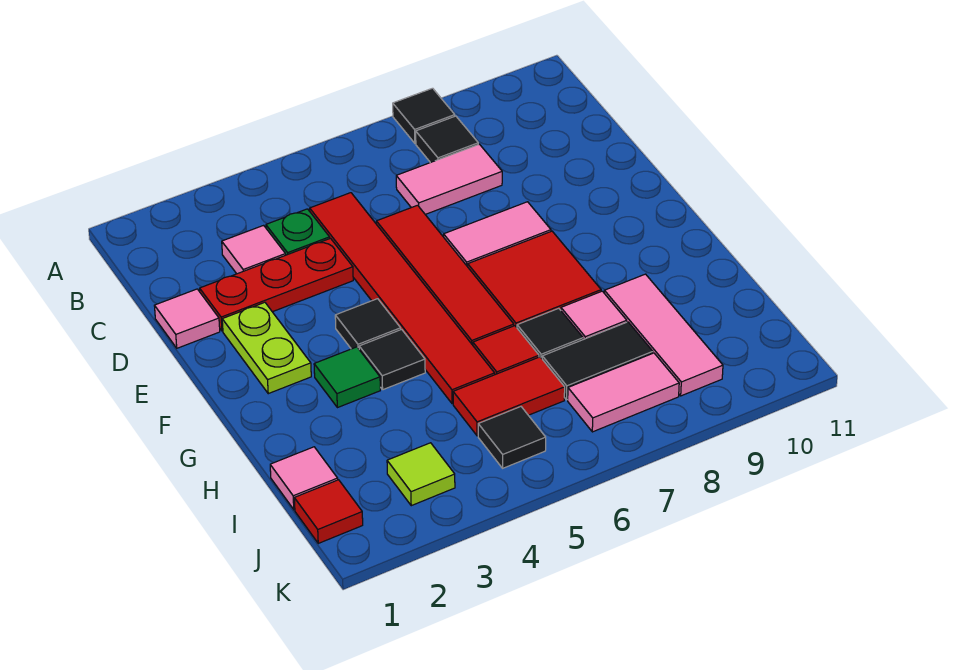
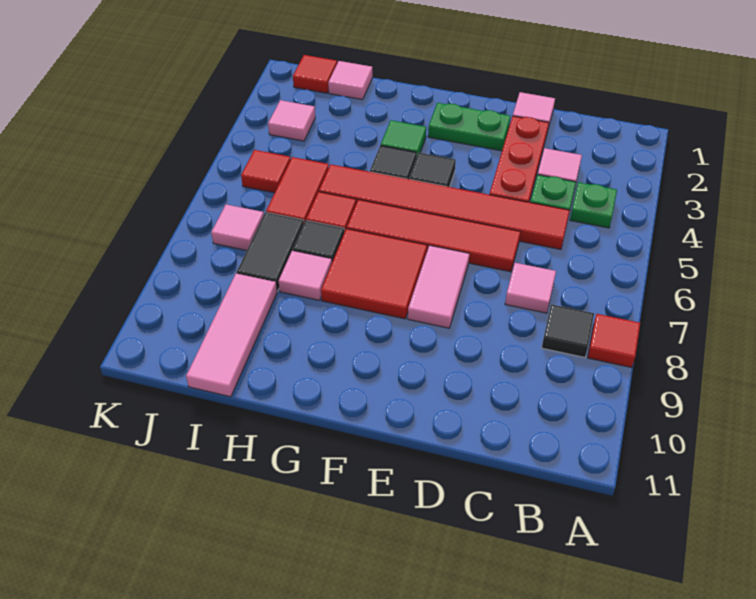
black tile A8 level 1 -> red tile A8 level 1
none -> green plate B4 level 1
pink tile C7:C8 level 1 -> pink tile C7 level 1
lime plate E2:F2 level 1 -> green plate E2:F2 level 1
pink tile H9:J9 level 1 -> pink tile I9:I11 level 1
lime tile J3 level 1 -> pink tile J3 level 1
black tile J5 level 1 -> red tile J5 level 1
pink tile J7:J8 level 1 -> pink tile J7 level 1

